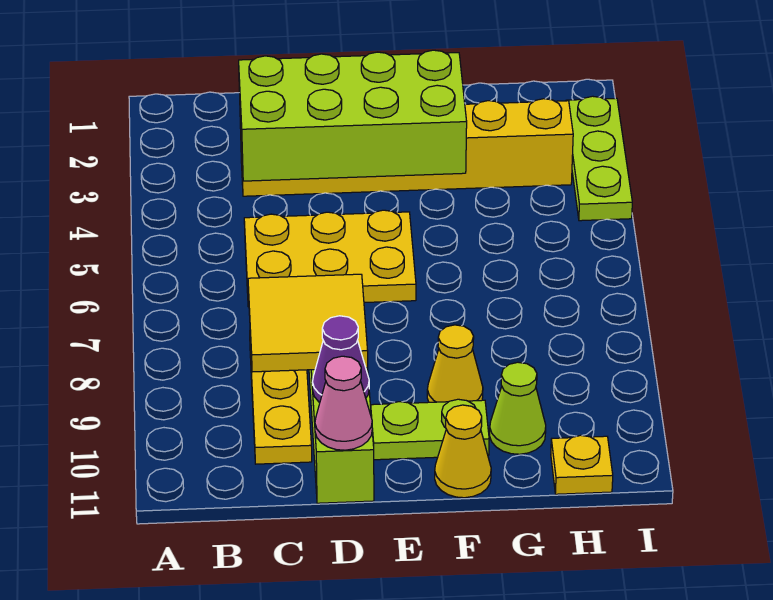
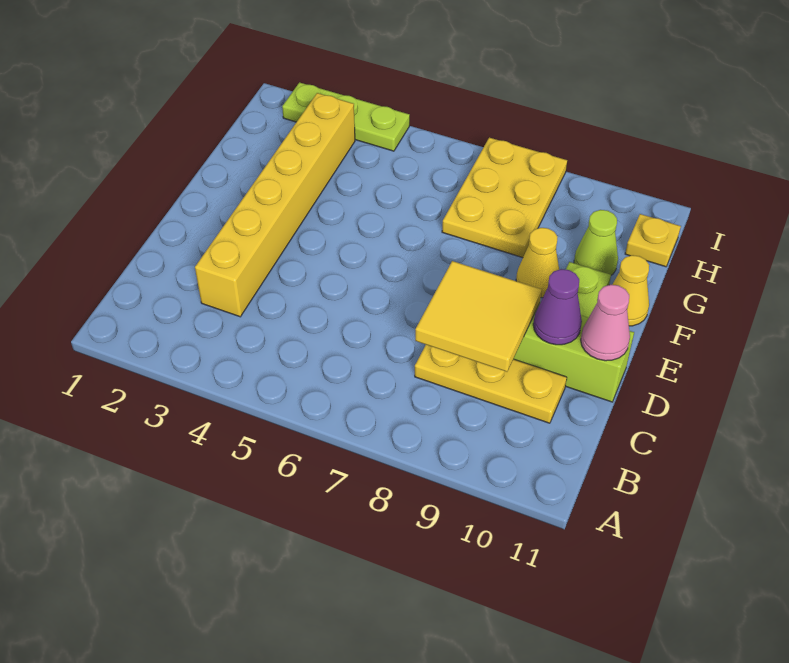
lime brick C3:F4 level 2 -> none
yellow plate C5:E6 level 1 -> yellow plate G7:I8 level 1

